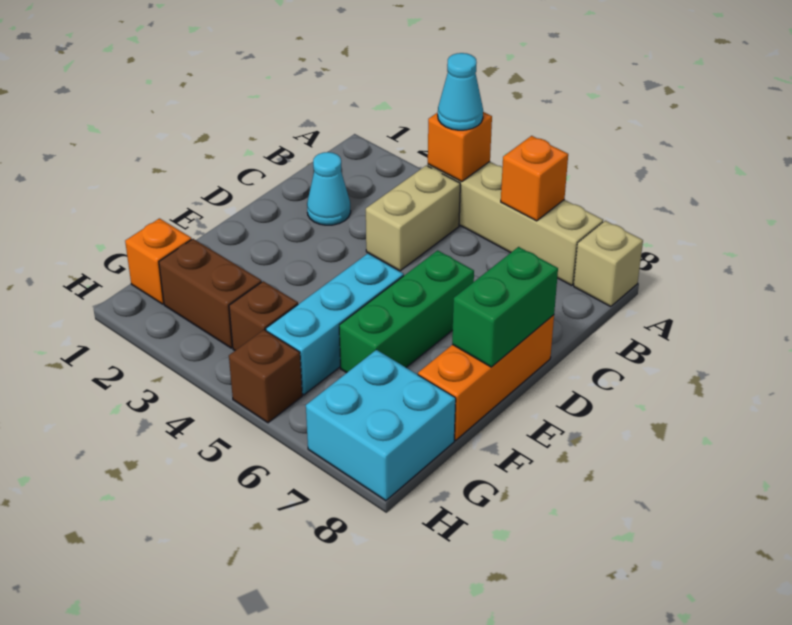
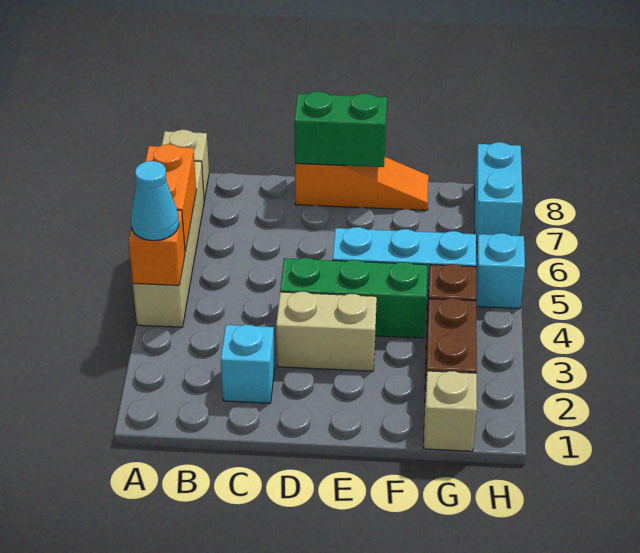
orange brick A6 level 2 -> orange brick A5:A6 level 2
tan brick B4:C4 level 1 -> tan brick D3:E3 level 1
cyan cone C2 level 1 -> cyan brick C2 level 1
green brick D6:F6 level 1 -> green brick D4:F4 level 1
orange brick D8:F8 level 1 -> orange slope D8:F8 level 1 top D
orange brick G1 level 1 -> tan brick G1 level 1
cyan brick G7:H8 level 1 -> cyan brick H7:H8 level 1
brown brick H5 level 1 -> cyan brick H5 level 1

